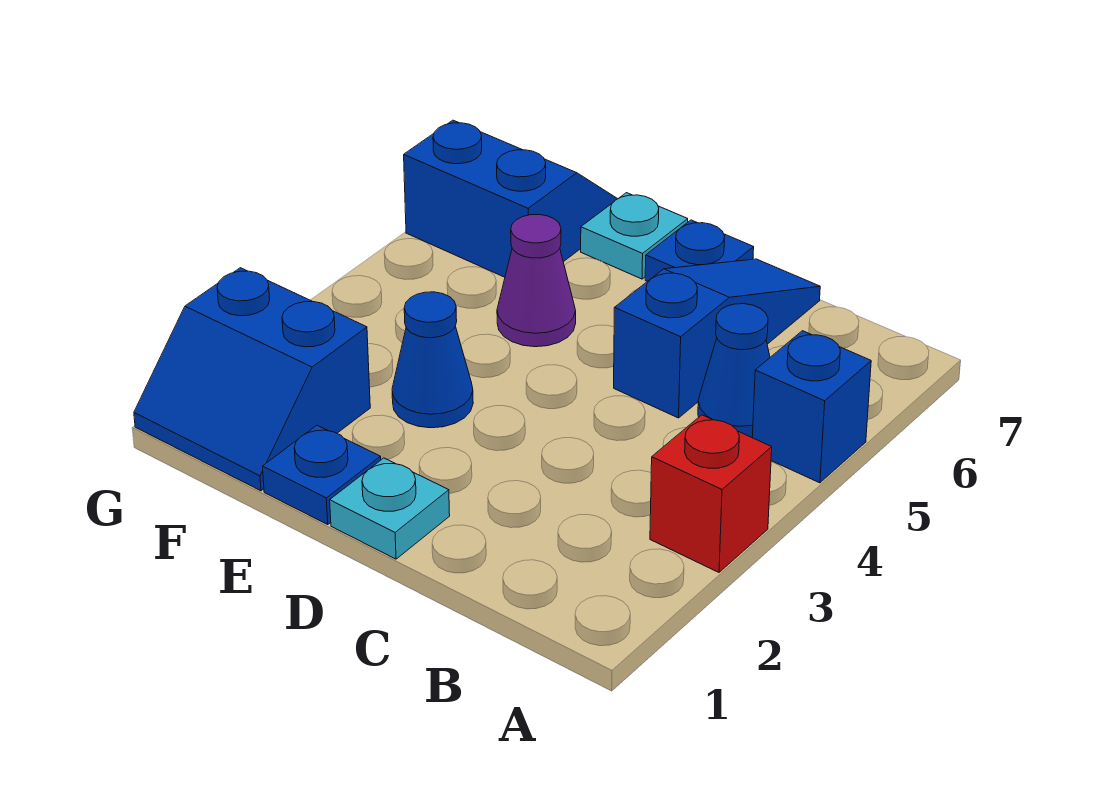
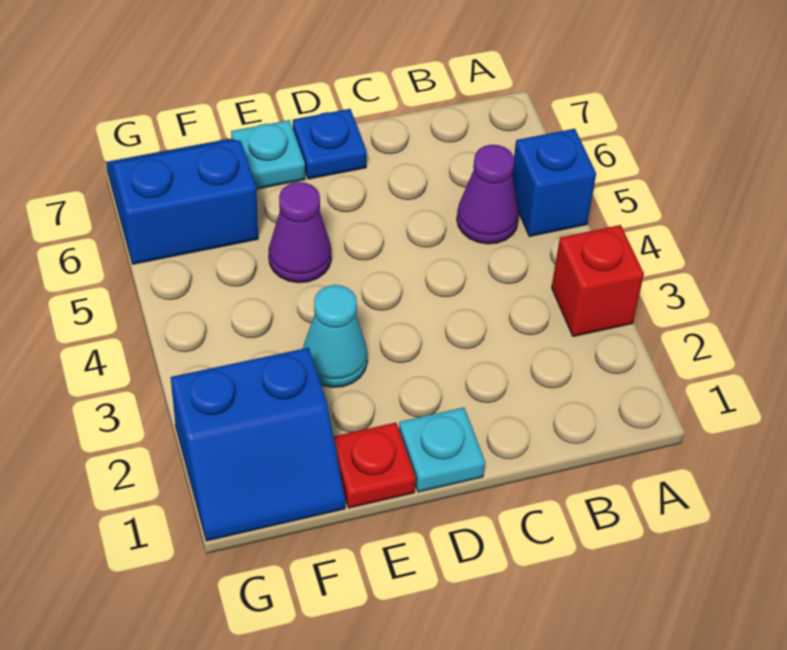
blue cone B5 level 1 -> purple cone B5 level 1
blue slope C5:C7 level 1 top 5 -> none
blue plate E1 level 1 -> red plate E1 level 1
blue cone E3 level 1 -> cyan cone E3 level 1

